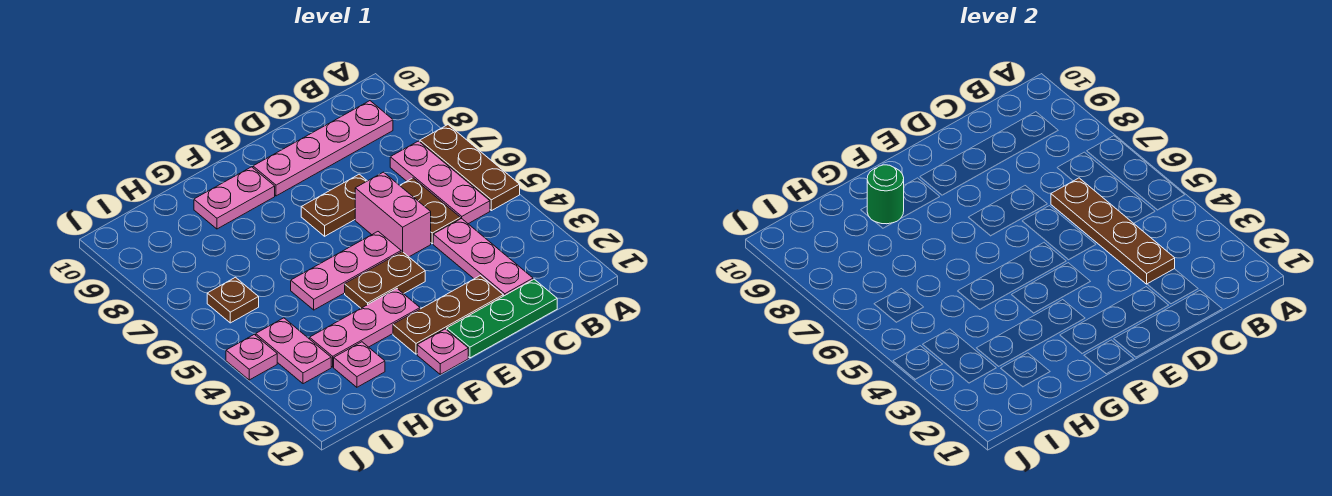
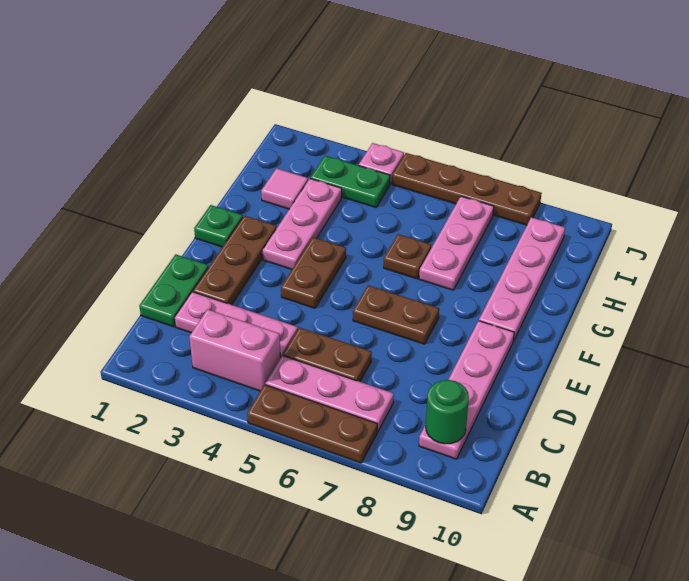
green plate C1:E1 level 1 -> green plate C1:D1 level 1
brown plate C3:C6 level 2 -> brown plate J5:J8 level 1
pink brick D5:D6 level 1 -> pink brick B3:B4 level 1
brown plate D7:E7 level 1 -> brown plate E6:E7 level 1
pink plate E5:G5 level 1 -> pink plate G7:I7 level 1
pink plate F1 level 1 -> green plate F1 level 1
pink plate F9:G9 level 1 -> pink plate F9:I9 level 1
green round brick G9 level 2 -> green round brick B9 level 2
pink plate H2 level 1 -> pink tile H2 level 1
pink plate I3:I4 level 1 -> green plate I3:I4 level 1
brown plate I6 level 1 -> brown plate G6 level 1

